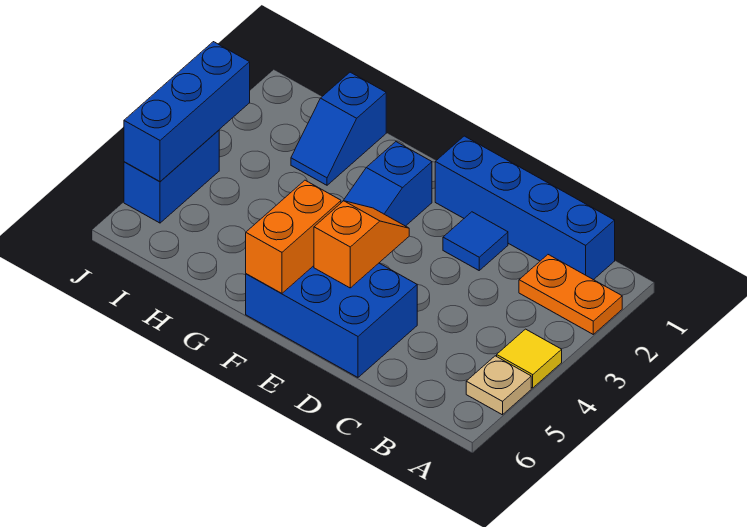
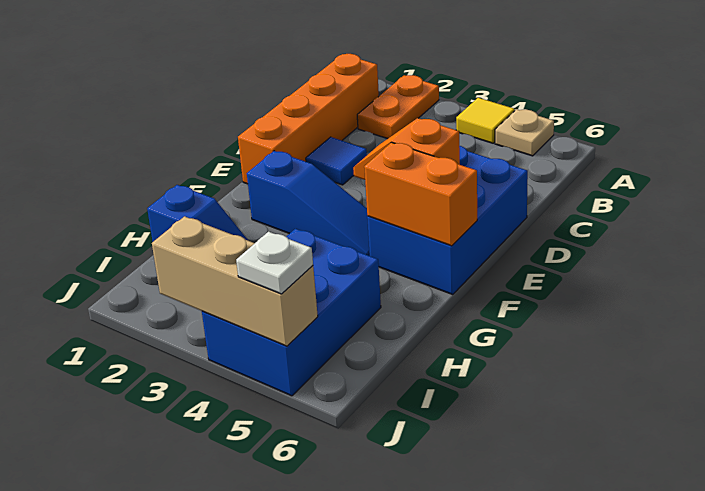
blue brick B1:E1 level 1 -> orange brick B1:E1 level 1
blue brick J3:J5 level 2 -> tan brick J3:J5 level 2
blue brick J4:J5 level 1 -> blue brick H4:J5 level 1
none -> white plate J5 level 3

